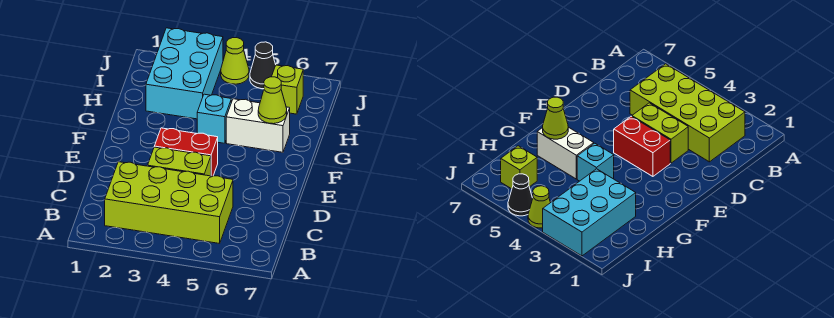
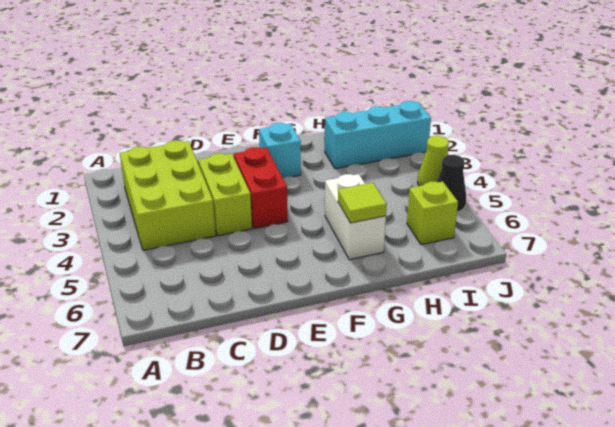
lime brick B2:C5 level 1 -> lime brick B2:C4 level 1
cyan brick G4 level 1 -> cyan brick F2 level 1
lime cone G6 level 2 -> lime tile G6 level 2
cyan brick H2:J3 level 1 -> cyan brick H2:J2 level 1

